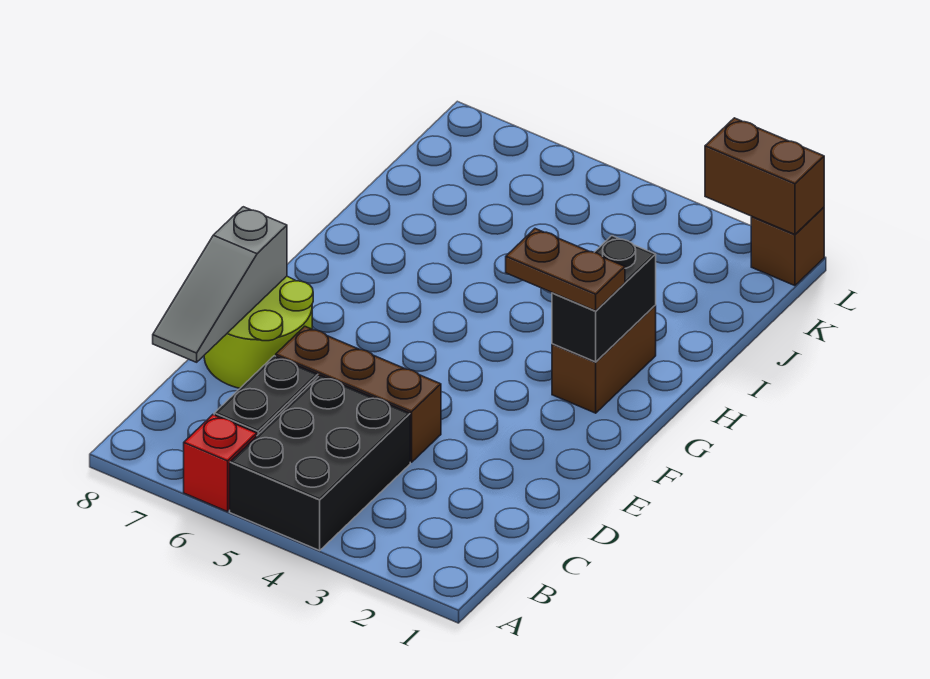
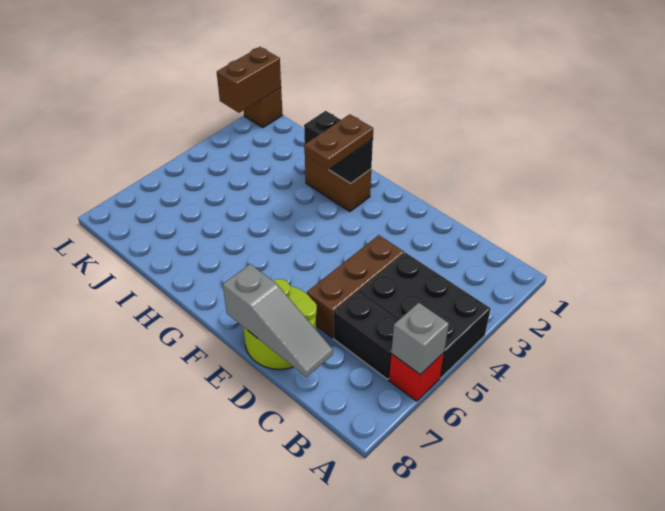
none -> grey brick A6 level 2

